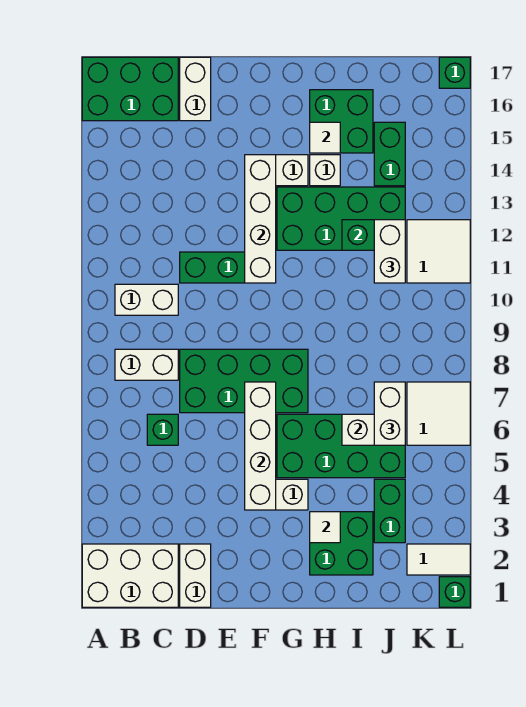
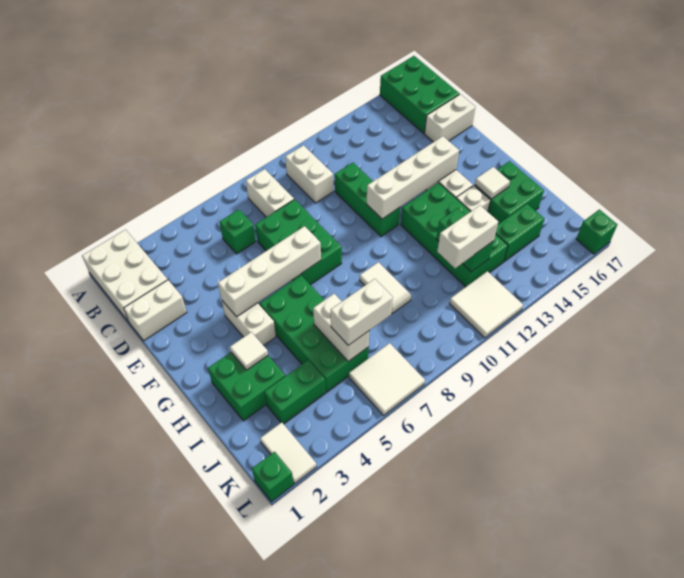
green brick D7:G8 level 1 -> green brick D7:F8 level 1
none -> white tile H9:I9 level 1

